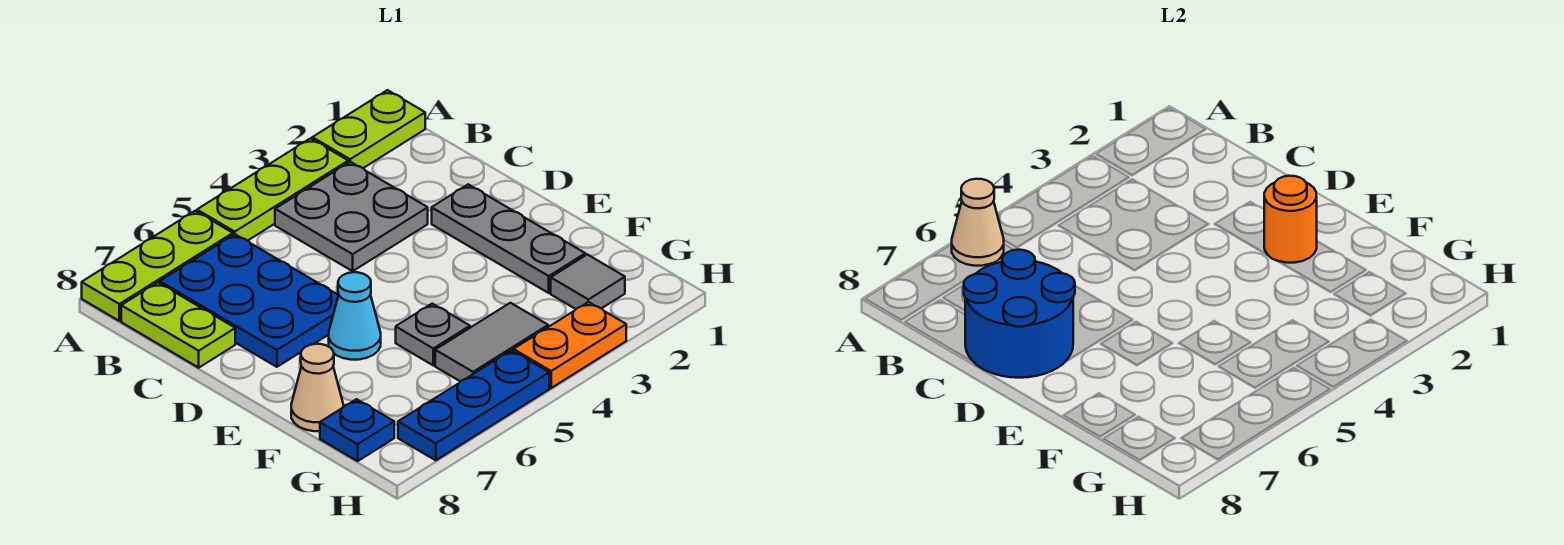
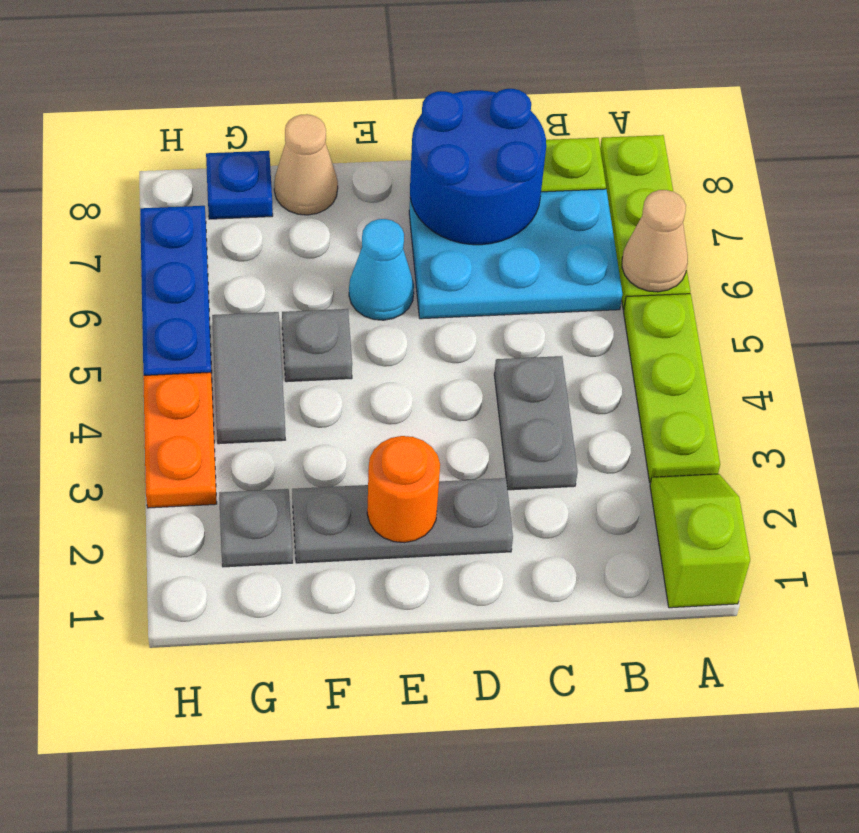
lime plate A1:A2 level 1 -> lime slope A1:A2 level 1 top 1
grey plate B3:C4 level 1 -> grey plate C3:C4 level 1
blue plate B6:D7 level 1 -> cyan plate B6:D7 level 1
grey tile G2 level 1 -> grey plate G2 level 1

